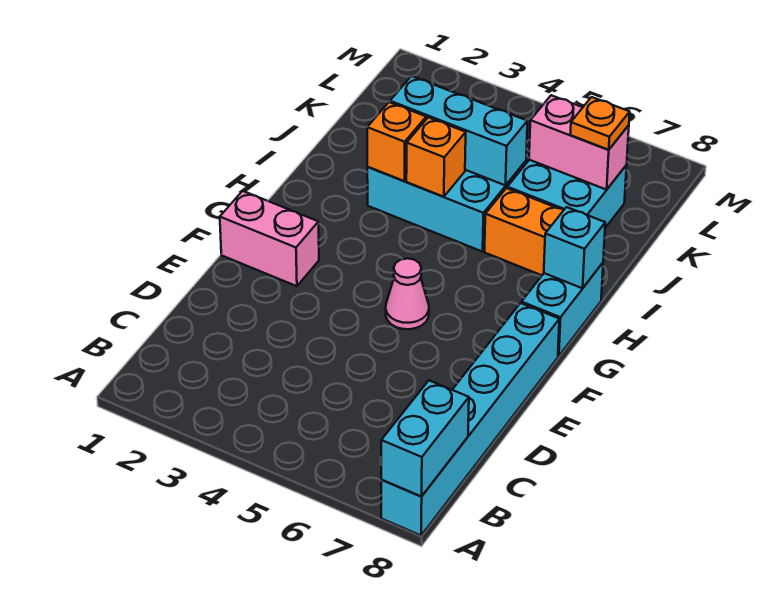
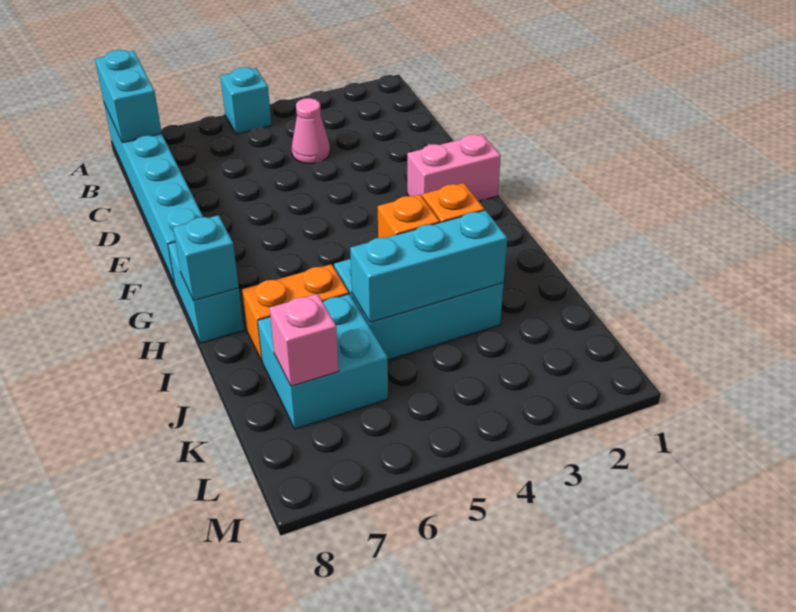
none -> cyan brick A5 level 1
pink cone F5 level 1 -> pink cone C4 level 1
pink brick K6:K7 level 2 -> pink brick K7 level 2
orange plate K7 level 3 -> none

